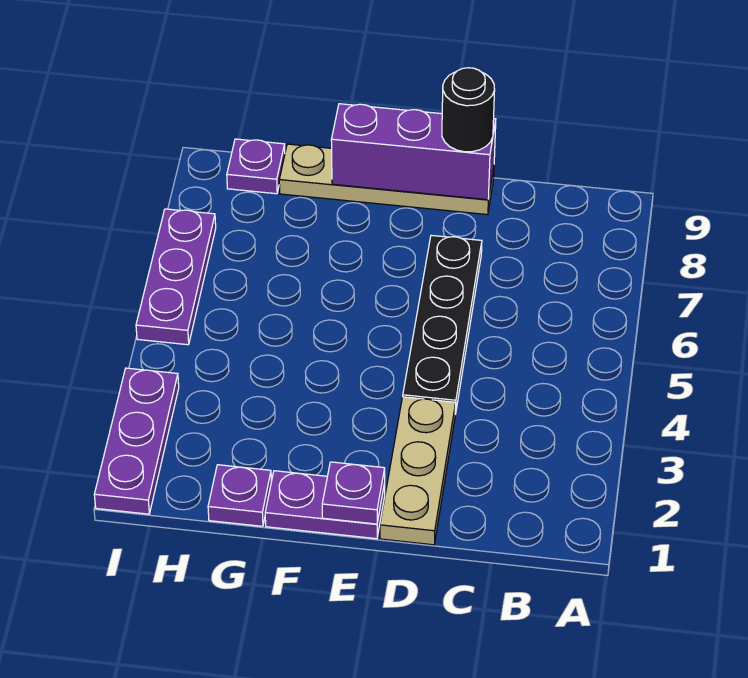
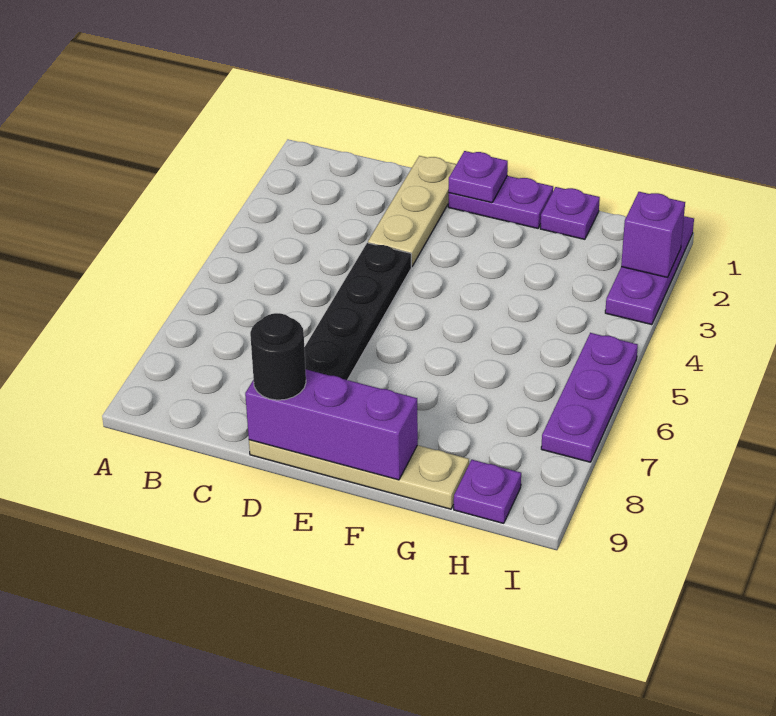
none -> purple brick I2 level 2

